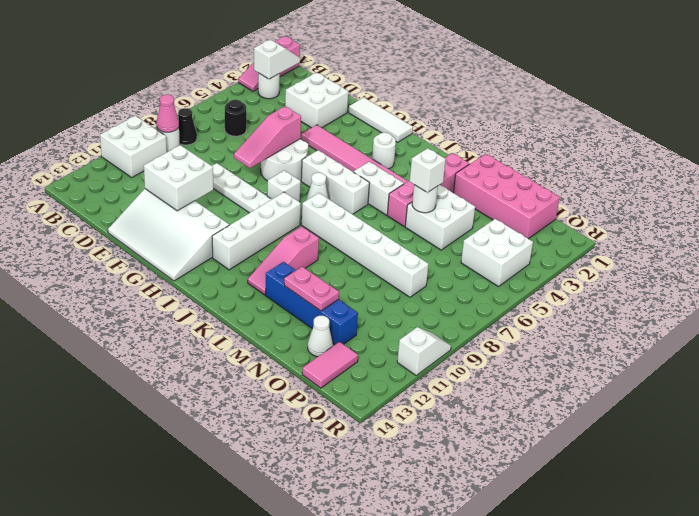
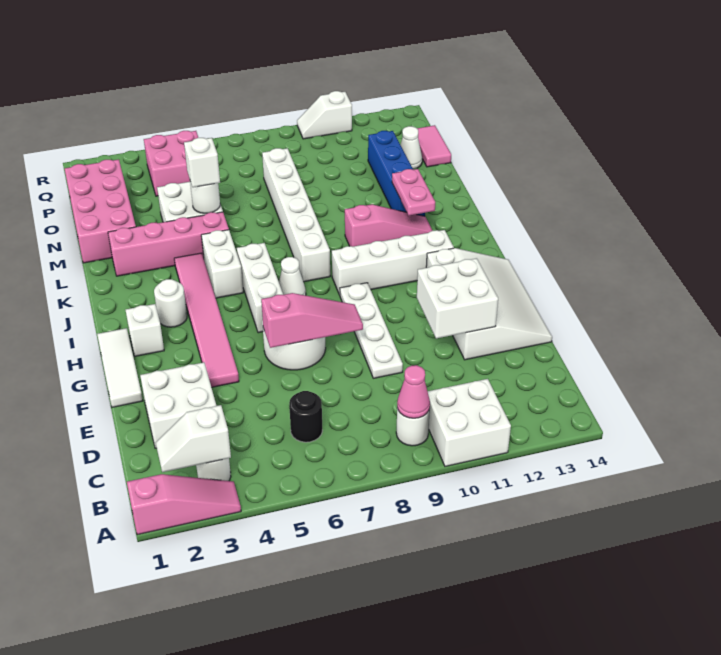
black cone B8 level 1 -> none
white brick H8 level 1 -> white brick H2 level 1
pink plate M12:N12 level 2 -> pink plate K12:L12 level 2
white brick P4:Q5 level 1 -> pink brick P4:Q5 level 1
pink tile P13:P14 level 1 -> pink tile O14:P14 level 1

